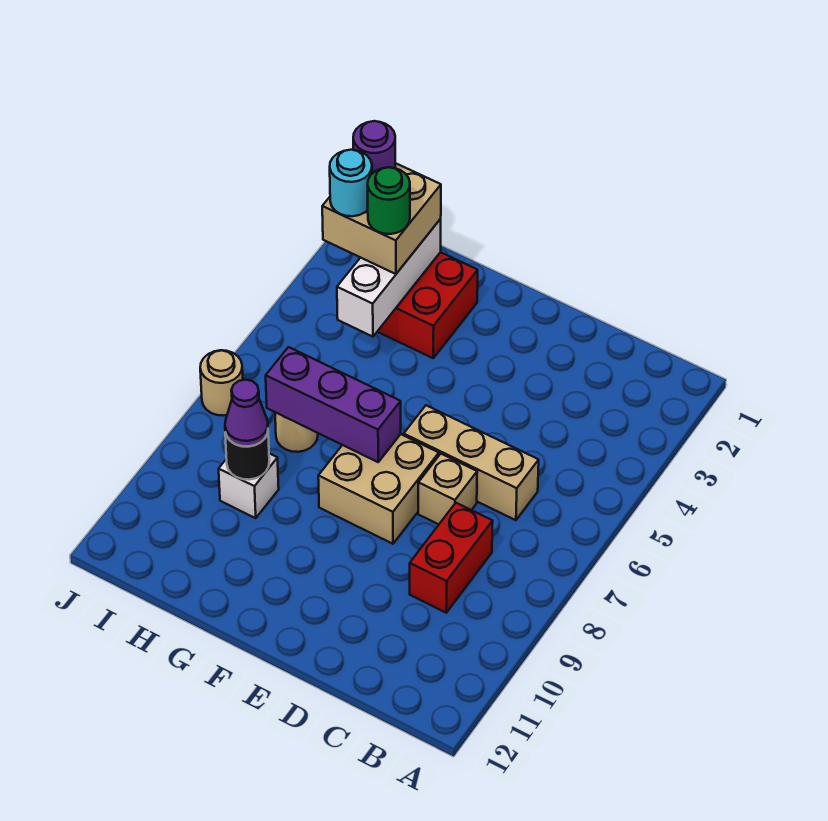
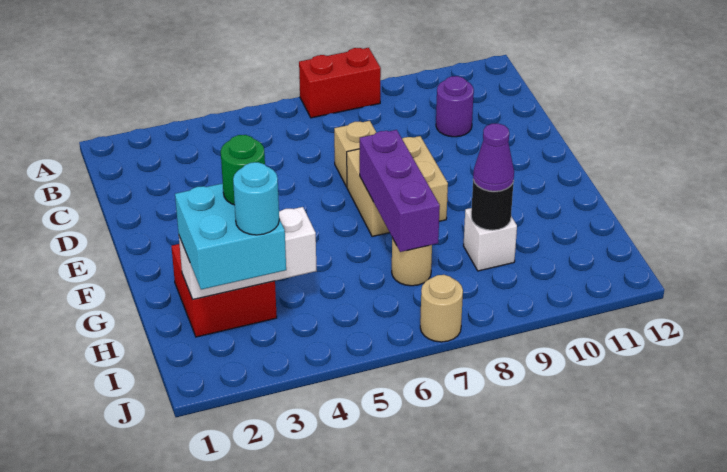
tan brick C6:E6 level 1 -> none
red brick C8:C9 level 1 -> red brick A7:A8 level 1
tan brick H2:I3 level 3 -> cyan brick H2:I3 level 3
purple round brick I2 level 4 -> purple round brick C10 level 1

